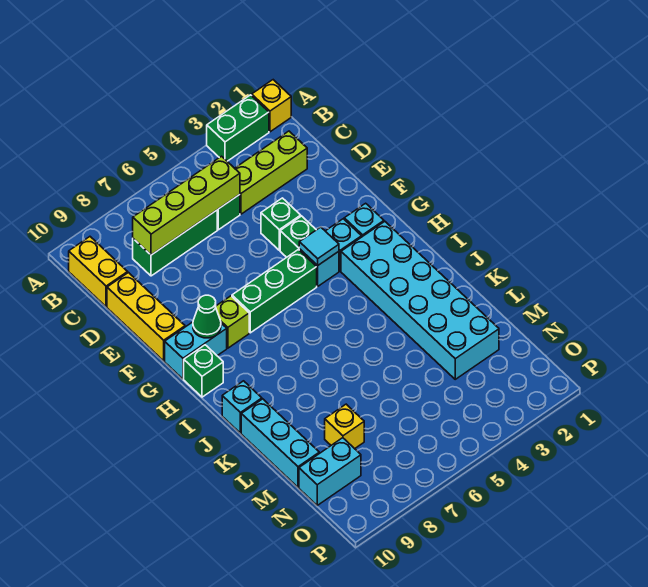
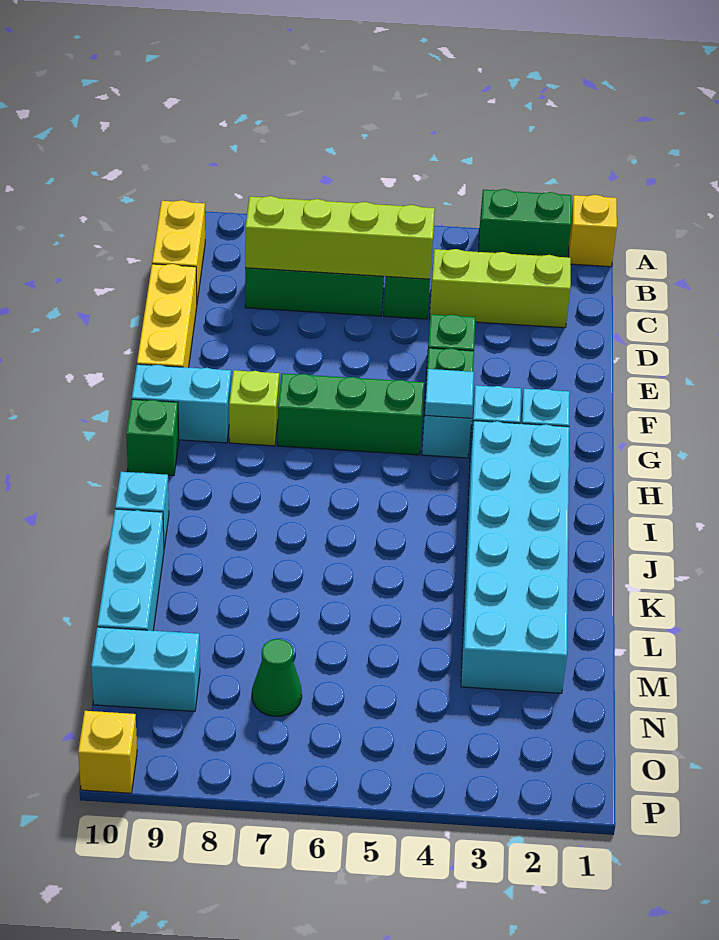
green cone G9 level 2 -> green cone N7 level 1
yellow brick M8 level 1 -> yellow brick P10 level 1

